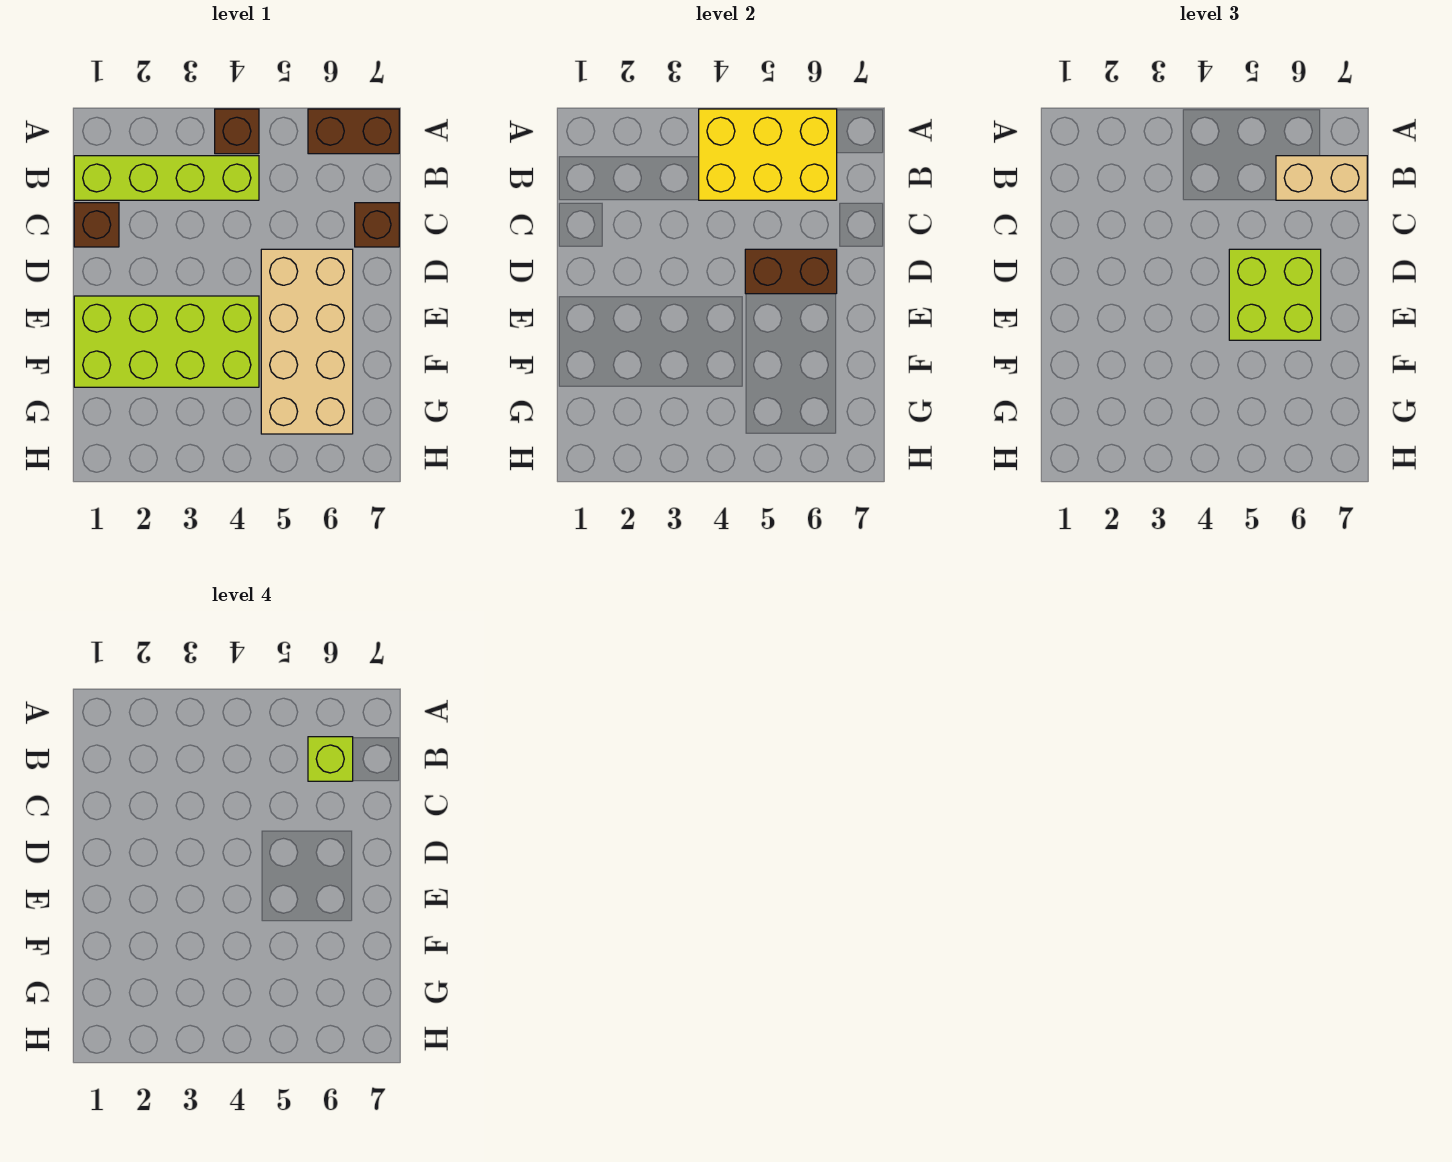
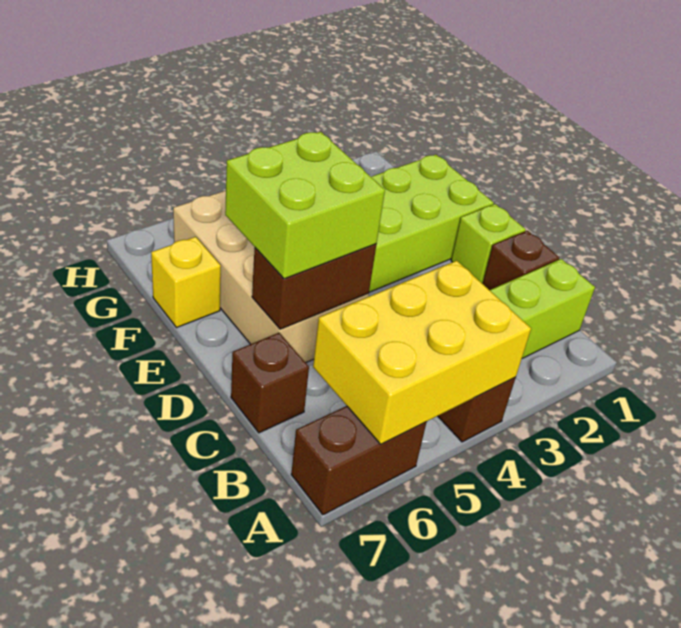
tan brick B6:B7 level 3 -> none
lime brick B6 level 4 -> lime brick D1 level 1
none -> yellow brick F7 level 1

